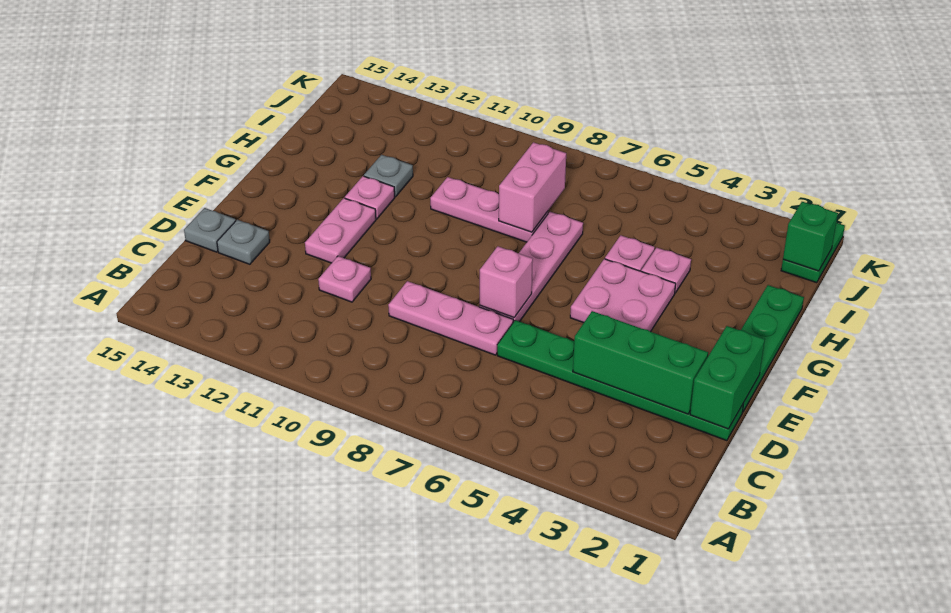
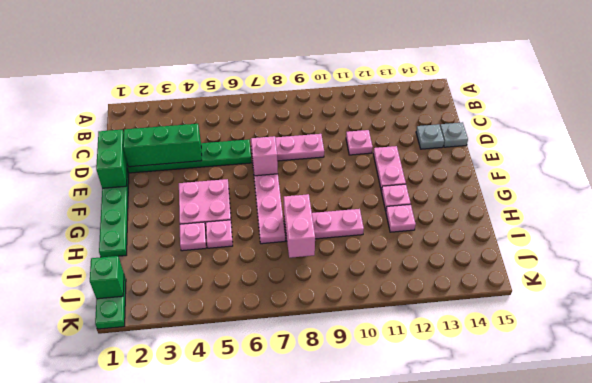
grey plate H12 level 1 -> pink plate H12 level 1

